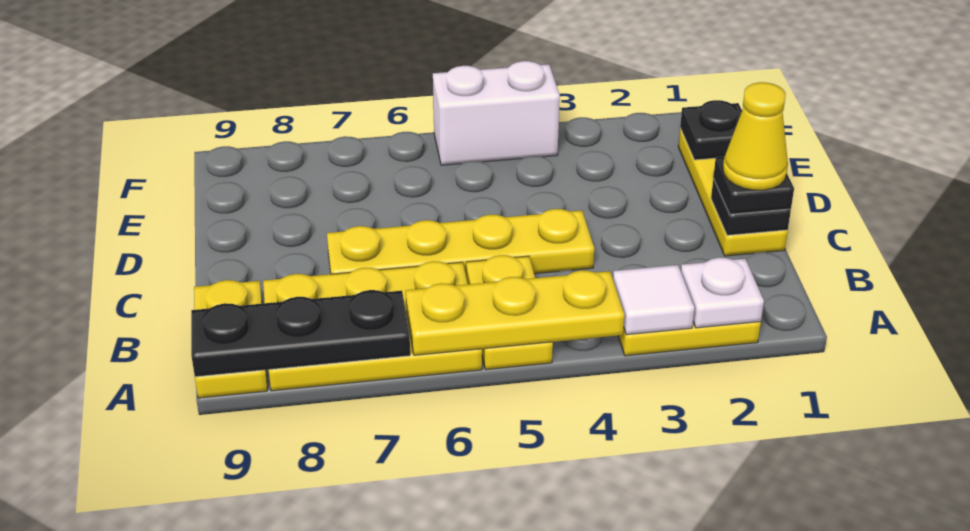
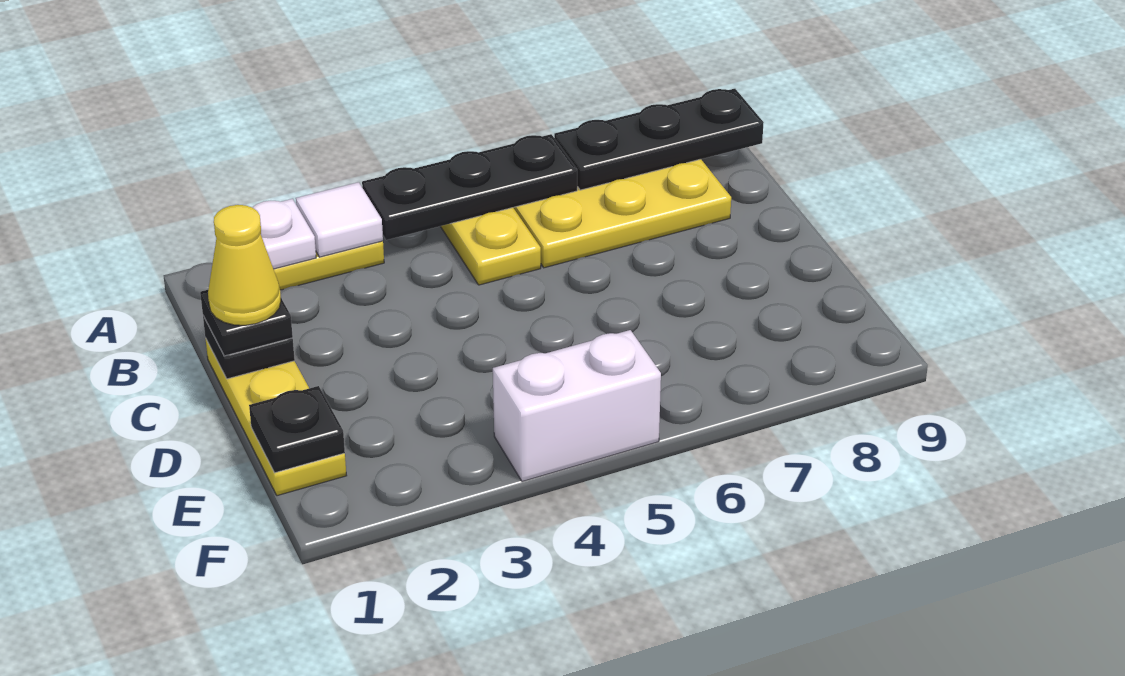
yellow plate A4:A6 level 2 -> black plate A4:A6 level 2
yellow plate A9:B9 level 1 -> none
yellow plate C4:C7 level 1 -> none

